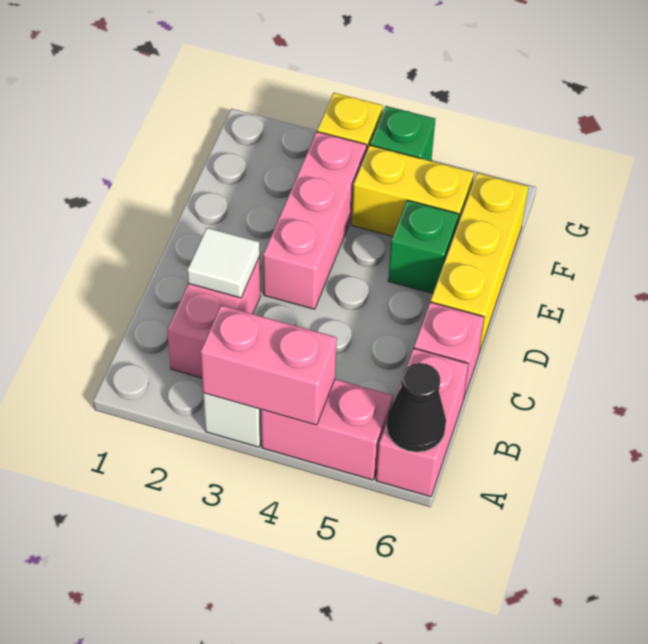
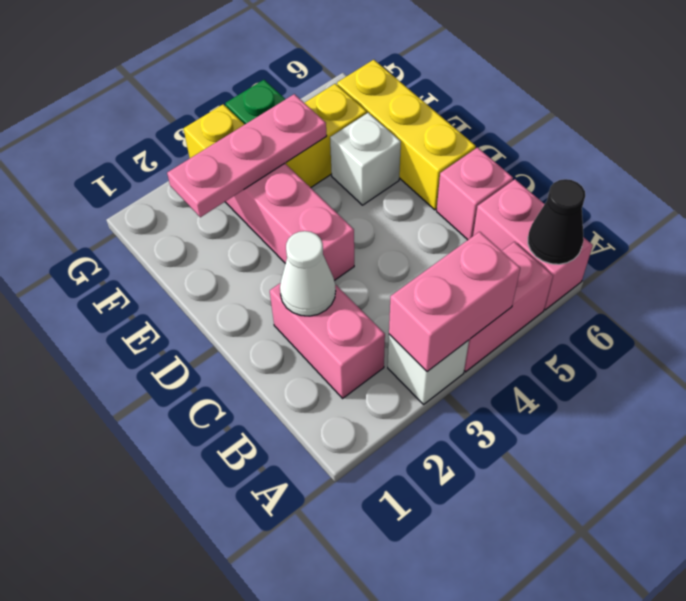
white tile C2 level 2 -> white cone C2 level 2
green brick E5 level 1 -> white brick E5 level 1
none -> pink plate F2:F4 level 2

